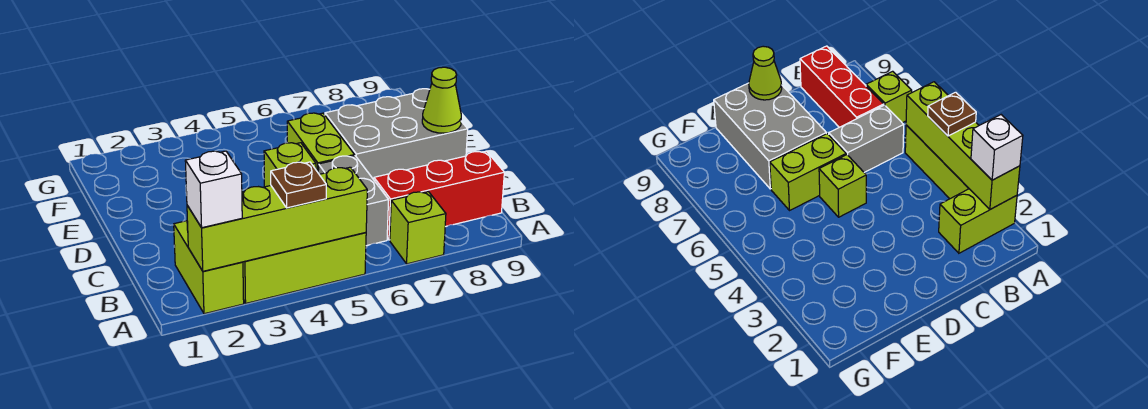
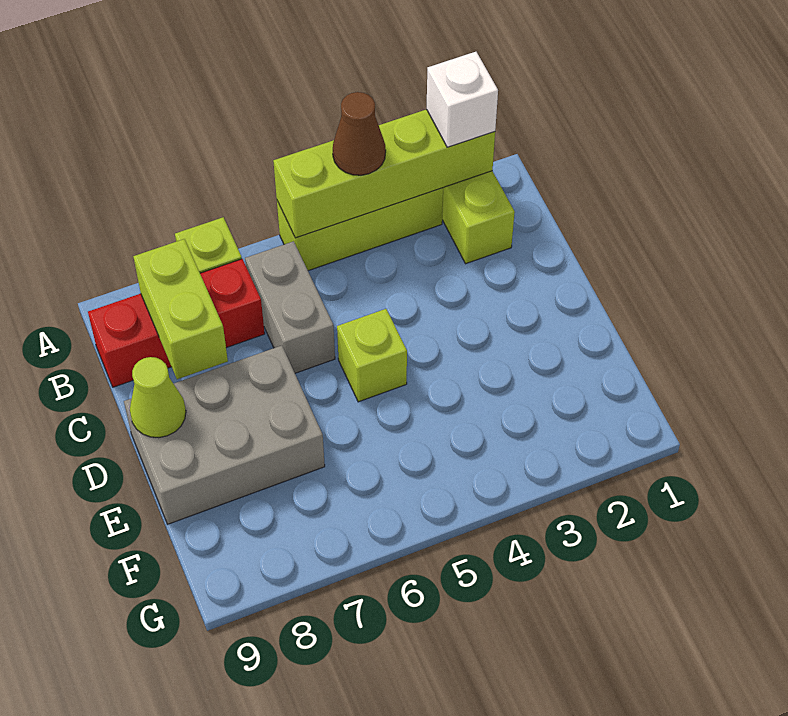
brown plate A4 level 3 -> brown cone A4 level 3
lime brick D6:E6 level 1 -> lime brick B8:C8 level 2

